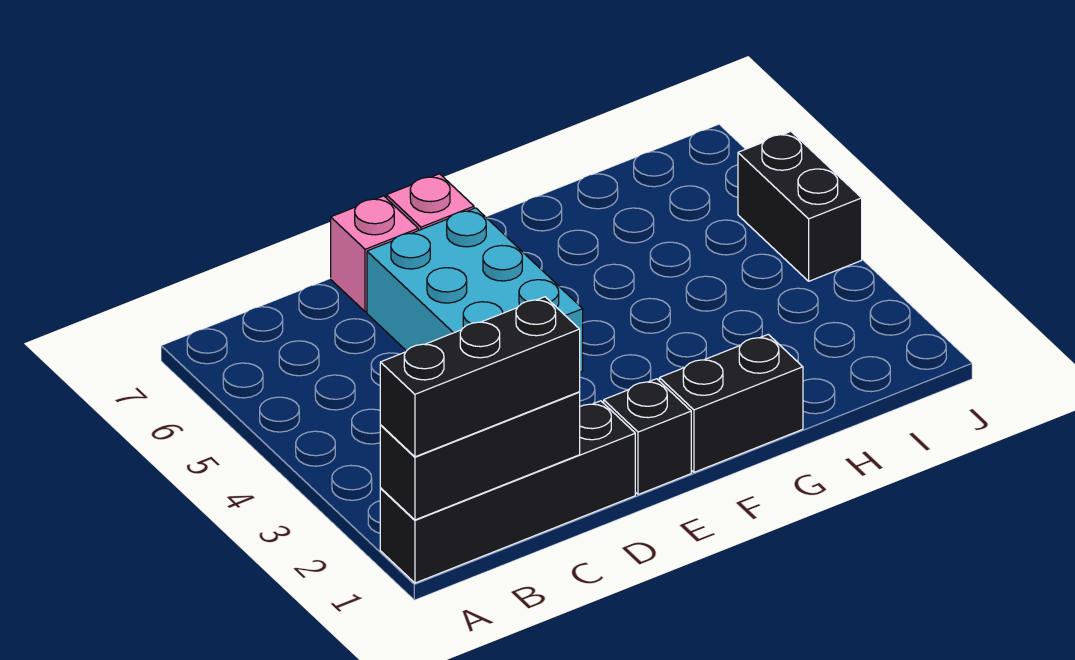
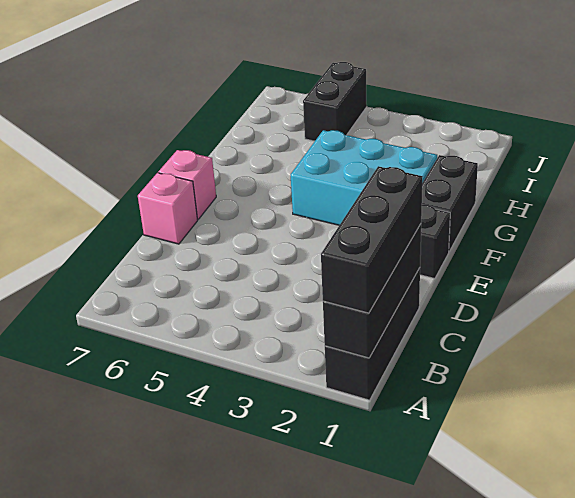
black brick A1:D1 level 1 -> black brick A1:C1 level 1
cyan brick D4:E6 level 1 -> cyan brick F2:G4 level 1
black brick J4:J5 level 1 -> black brick I5:J5 level 1

